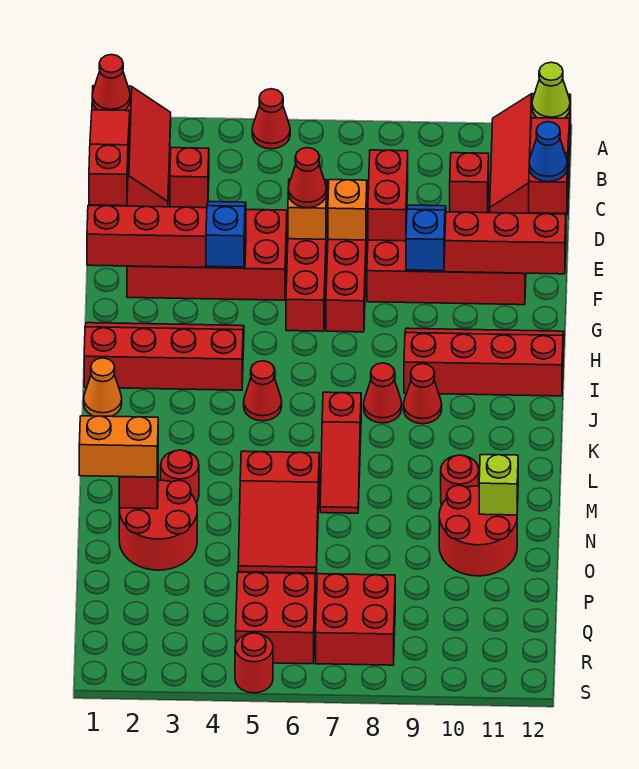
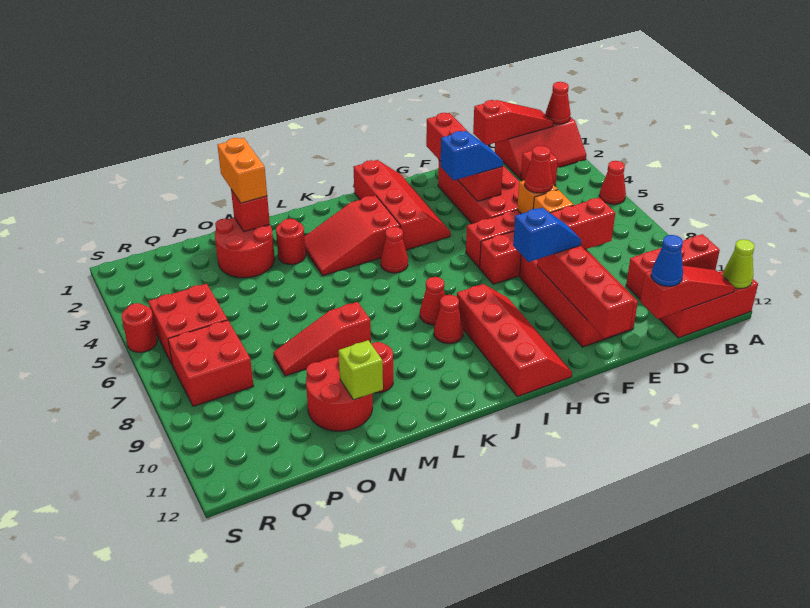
red brick C10 level 1 -> red brick A10:C10 level 1
orange cone J1 level 1 -> none
red slope K7:M7 level 1 top K -> red slope M8:O8 level 1 top M
red slope M5:O6 level 1 top M -> red slope J3:L4 level 1 top J

